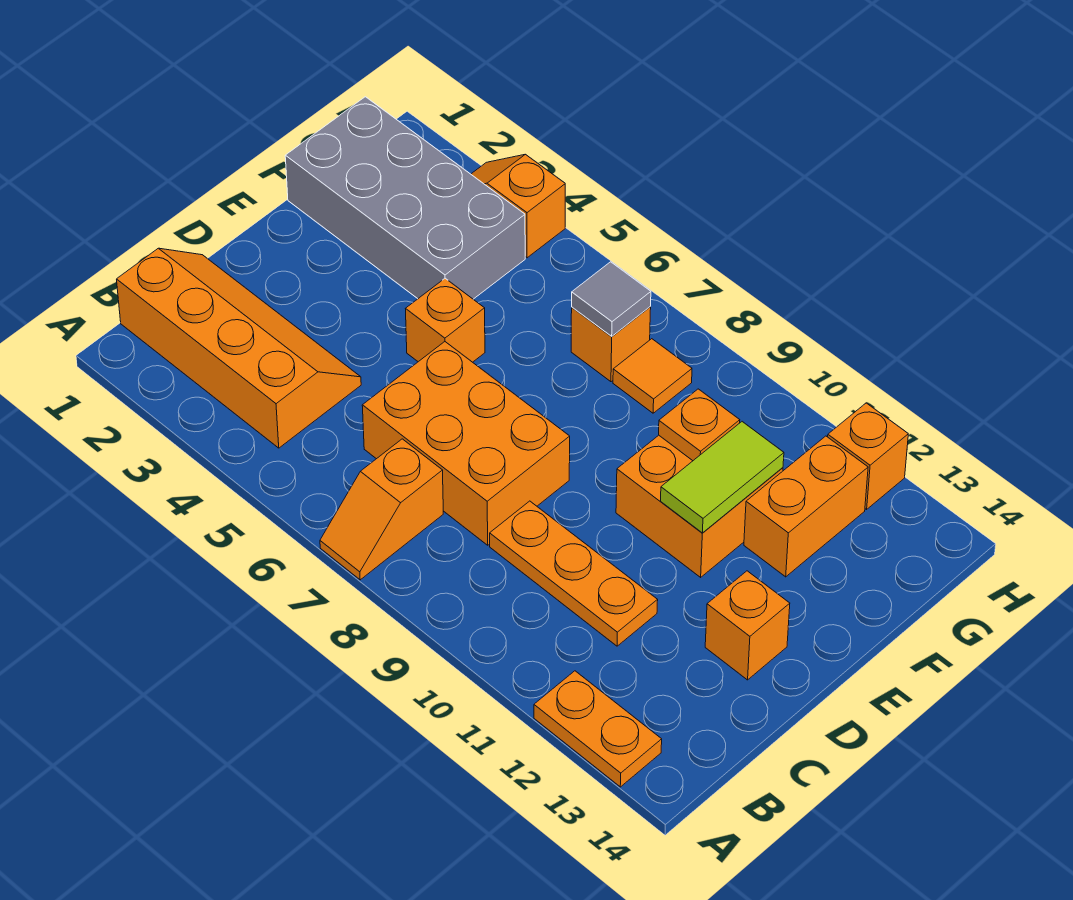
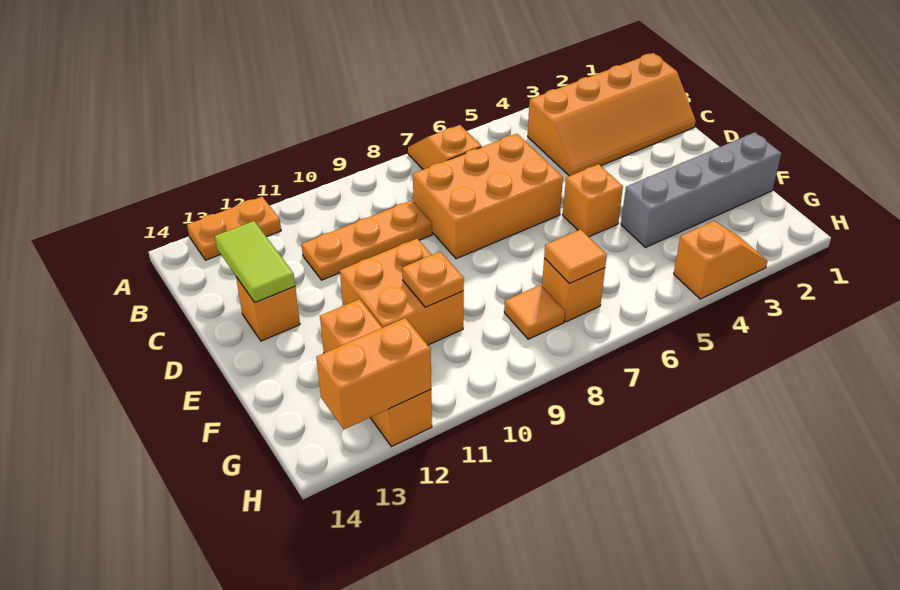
lime tile E11:F11 level 2 -> lime tile C13:D13 level 2
grey brick F1:G4 level 1 -> grey brick F1:F4 level 1
grey tile G7 level 2 -> orange tile G7 level 2
none -> orange brick H12:H13 level 2

